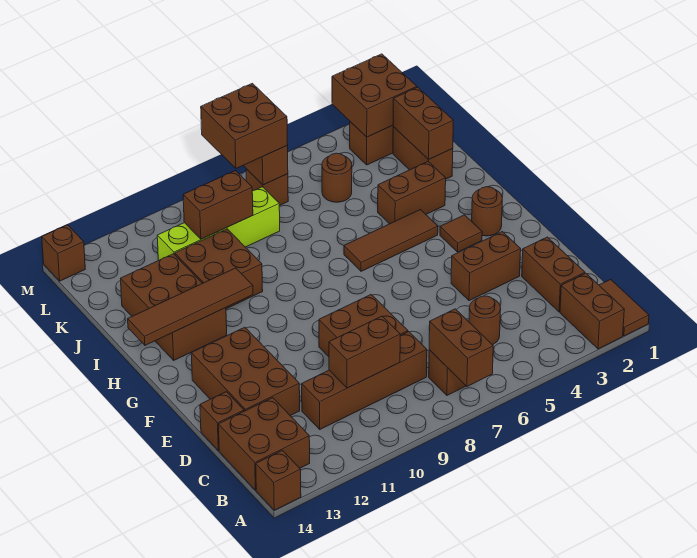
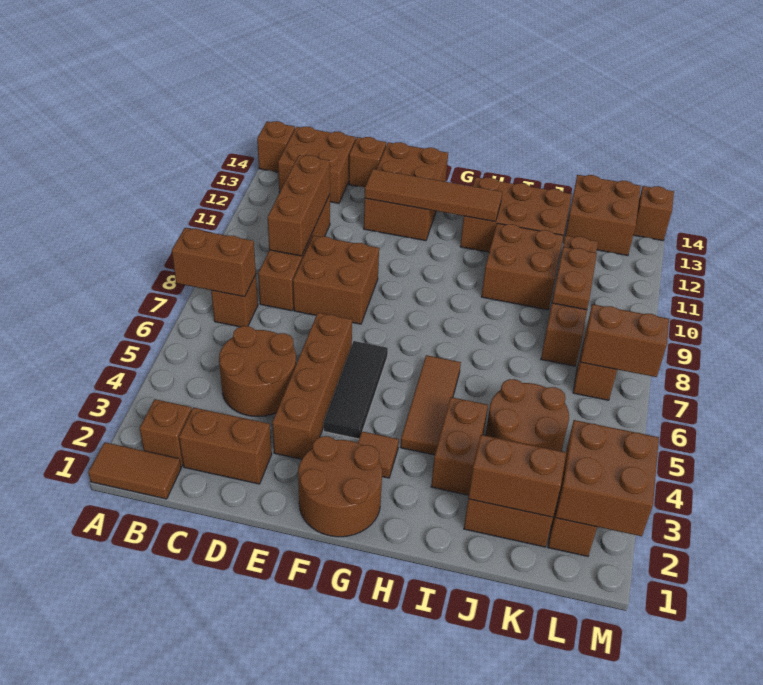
brown brick A2:B2 level 1 -> brown brick B2 level 1
brown round brick C5 level 1 -> brown round brick C4:D5 level 1
brown brick C9:C10 level 2 -> brown brick C9:C11 level 2
brown brick D12:F13 level 1 -> brown brick E12:F14 level 1
brown brick E3:E4 level 1 -> brown brick E3:E6 level 1
none -> black tile F4:F6 level 1
brown round brick G2 level 1 -> brown round brick F1:G2 level 1
brown tile H11:H14 level 2 -> brown tile E12:H12 level 2
brown round brick K5 level 1 -> brown round brick J4:K5 level 1
lime brick K8:K11 level 1 -> brown brick K8:K11 level 1
brown brick K9:K10 level 2 -> brown plate K9:K10 level 2
brown brick L7:M8 level 3 -> brown brick K13:L14 level 1

